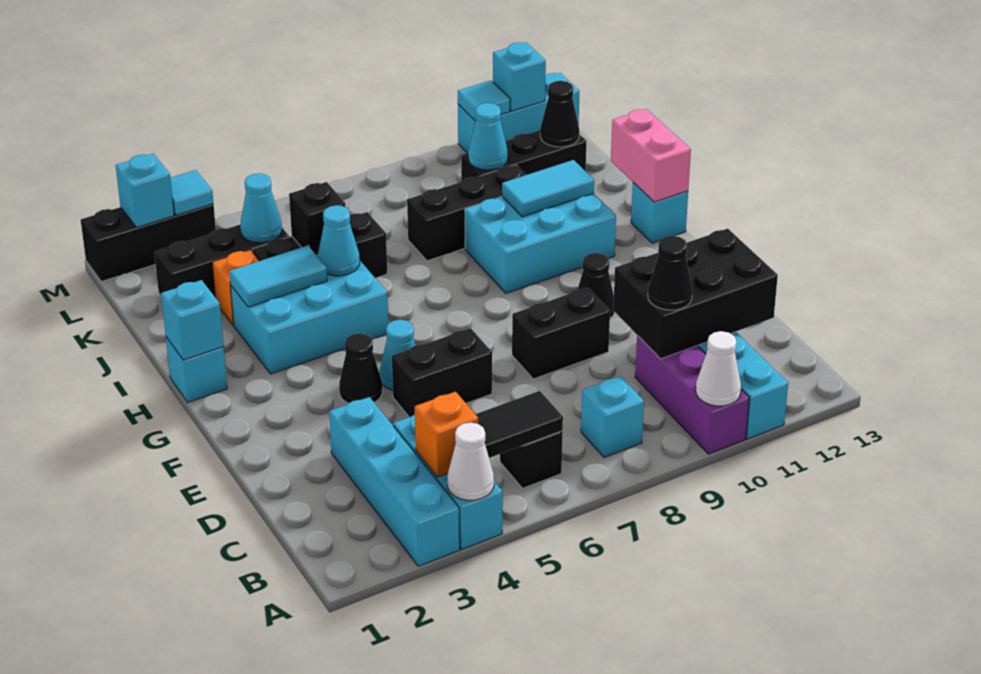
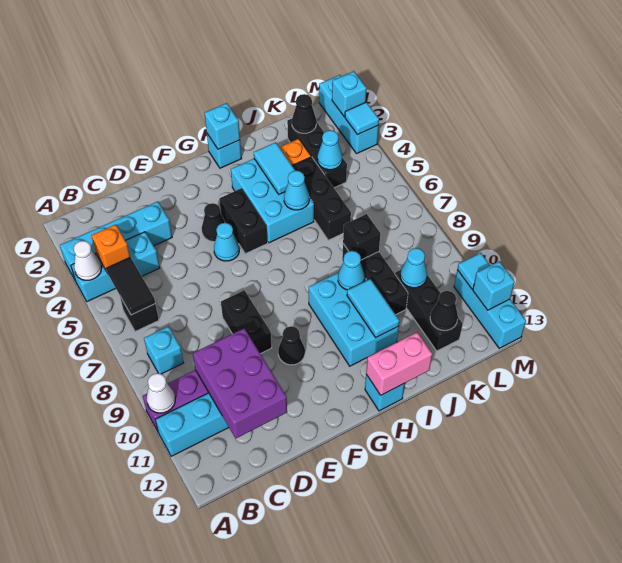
black brick C10:D12 level 2 -> purple brick C10:D12 level 2
black cone C10 level 3 -> black cone K2 level 2
black brick E5:E6 level 1 -> black brick G4:G5 level 1
none -> cyan cone I9 level 2
black brick J5 level 2 -> black brick J8 level 2
black brick M1:M3 level 1 -> cyan brick M1:M3 level 1

